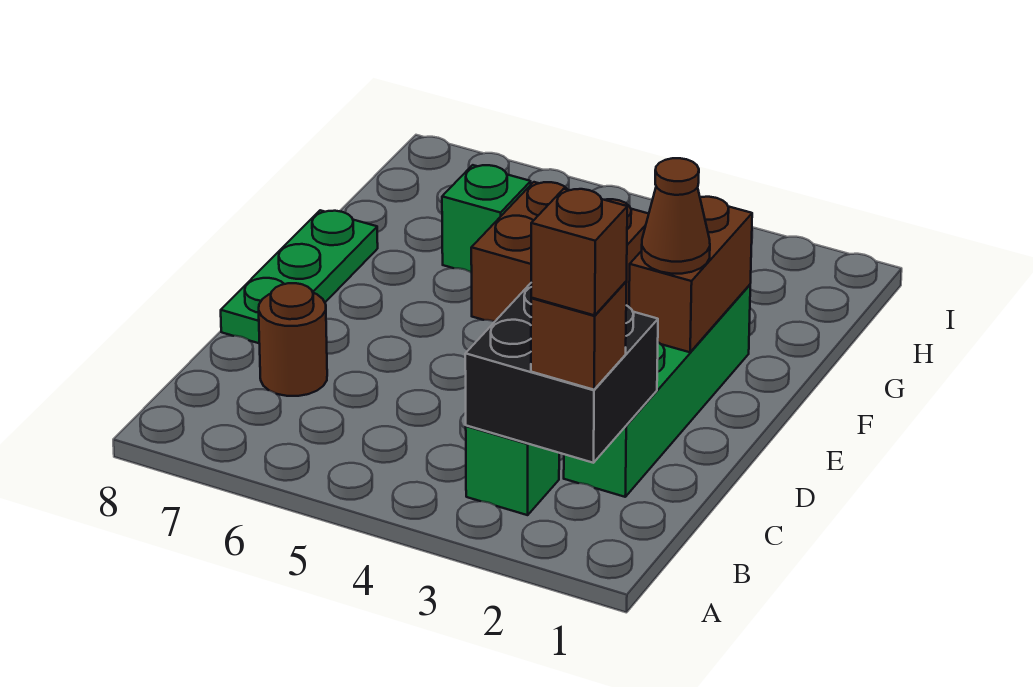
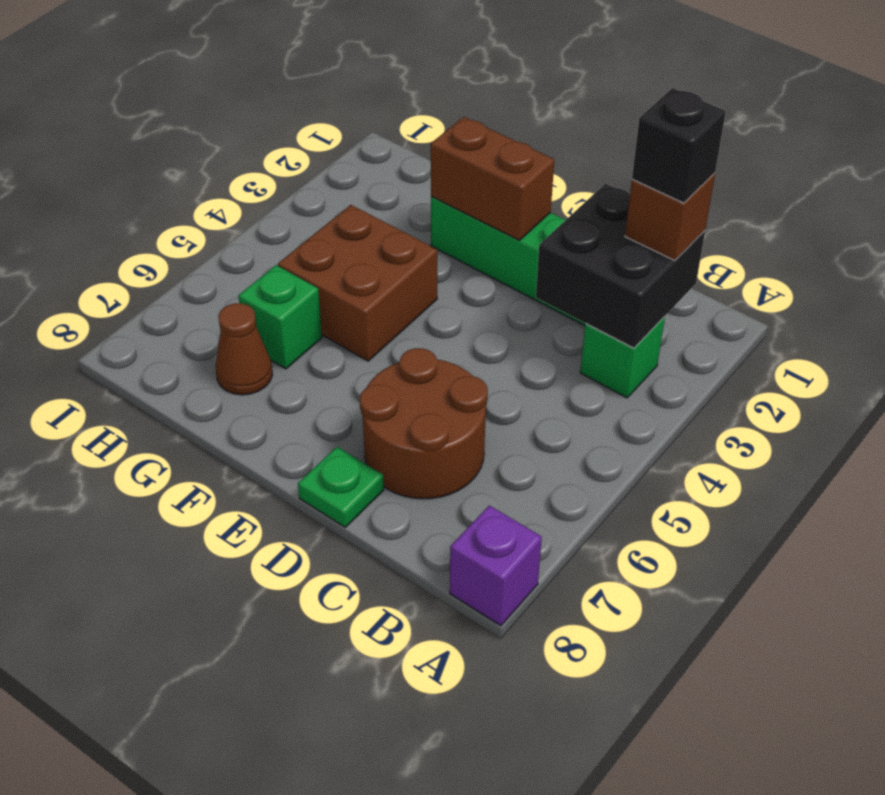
none -> purple brick A8 level 1
brown brick B2 level 4 -> black brick B2 level 4
brown round brick C7 level 1 -> brown round brick C6:D7 level 1
green plate D8:F8 level 1 -> green plate D8 level 1
brown cone E2 level 3 -> brown cone G7 level 1

